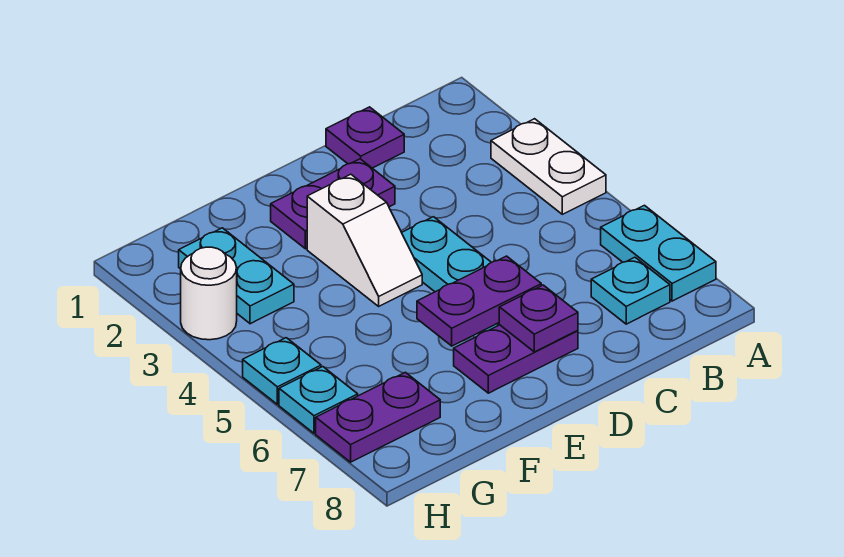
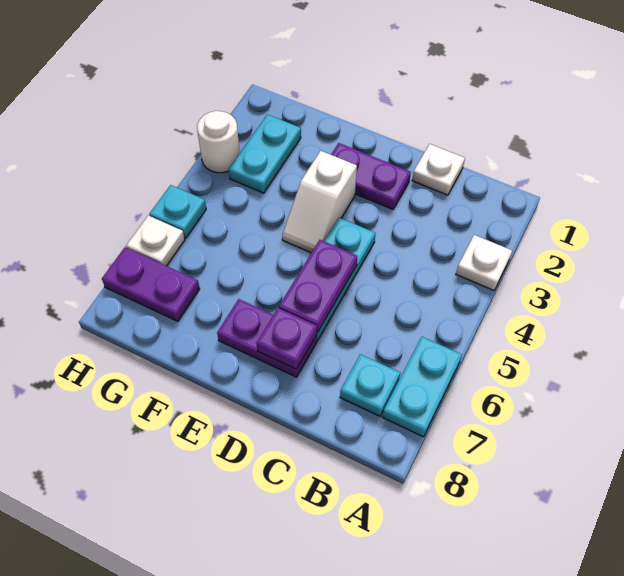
white plate A3:A4 level 1 -> white plate A3 level 1
purple plate C1 level 1 -> white plate C1 level 1
purple plate D6:E6 level 2 -> purple plate D5:D6 level 2
cyan plate H6 level 1 -> white plate H6 level 1

